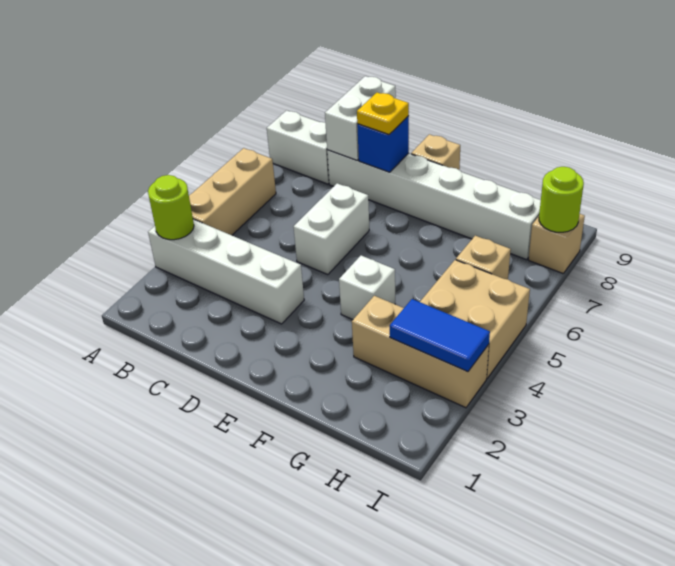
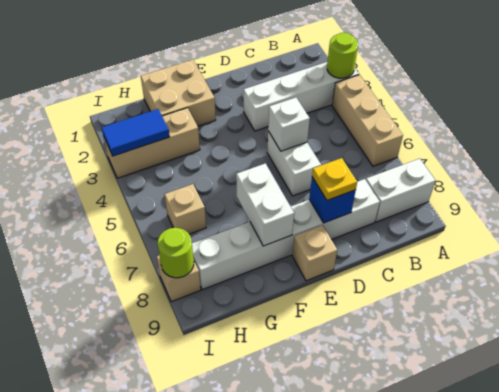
white brick C8:C9 level 2 -> white brick F7:F8 level 2
white brick F4 level 1 -> white brick D5 level 2
tan brick H4:I5 level 1 -> tan brick F1:G2 level 1

